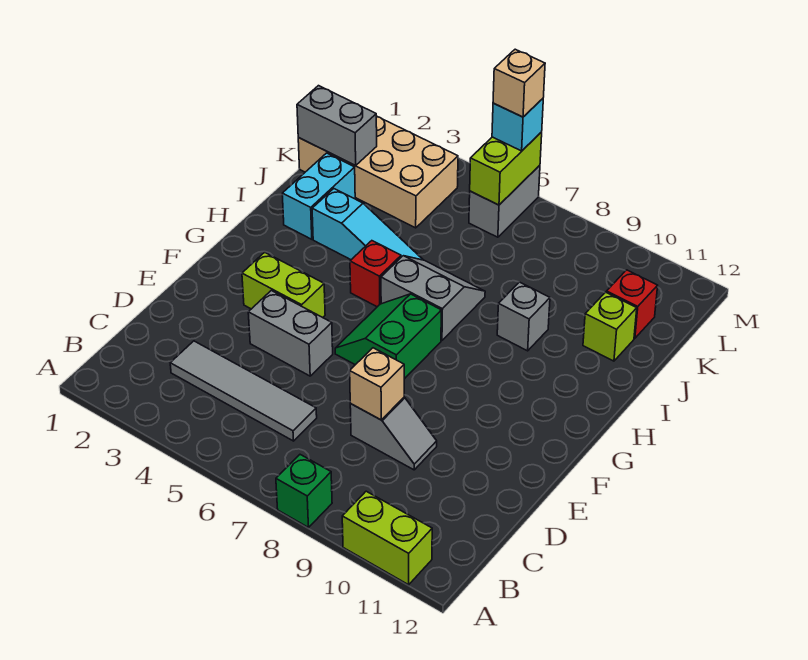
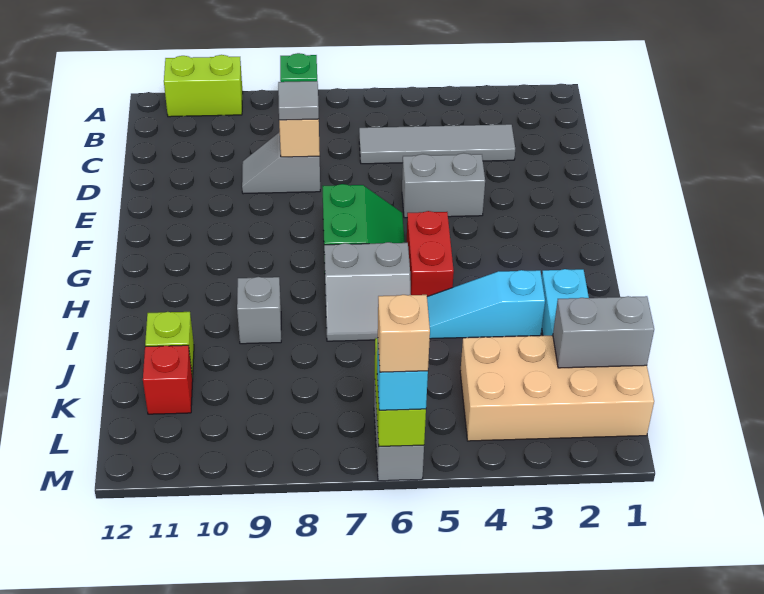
none -> grey tile D8 level 3
lime brick F3:F4 level 1 -> none
red brick H5 level 1 -> red brick G5:H5 level 1

